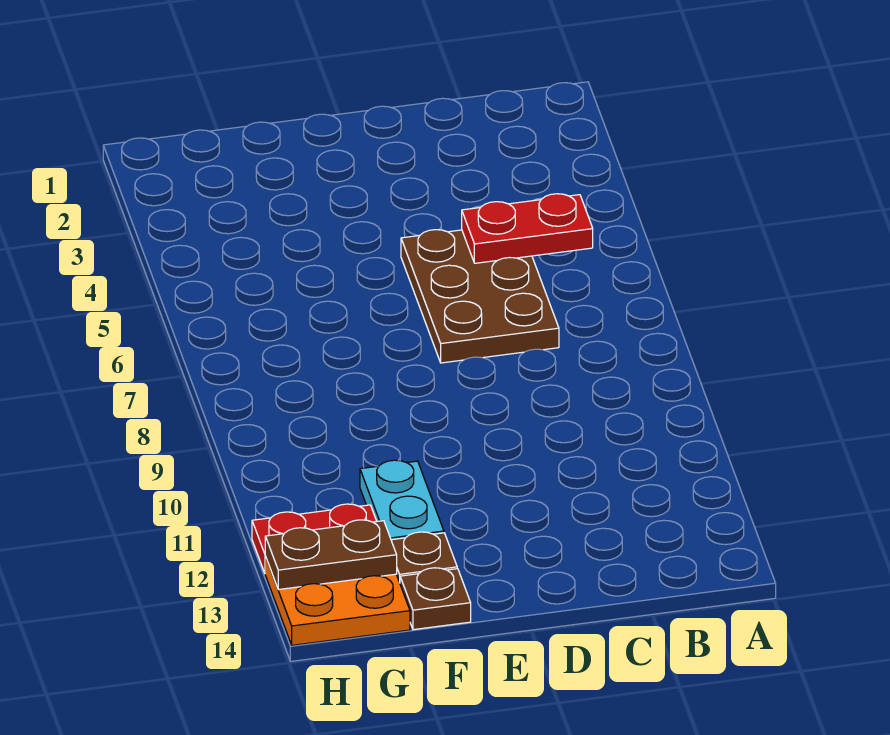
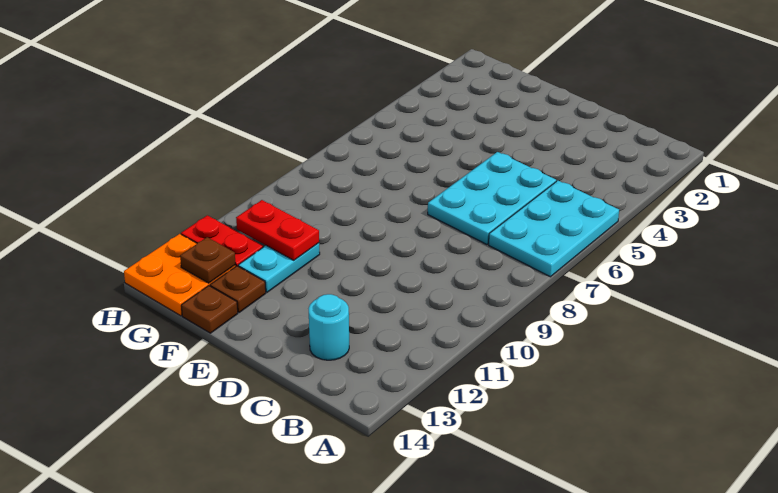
none -> cyan plate A5:B7 level 1
red plate B5:C5 level 2 -> red plate F11:G11 level 2
brown plate C5:D7 level 1 -> cyan plate C5:D7 level 1
none -> cyan round brick C13 level 1
brown plate G13:H13 level 2 -> brown plate G13 level 2

